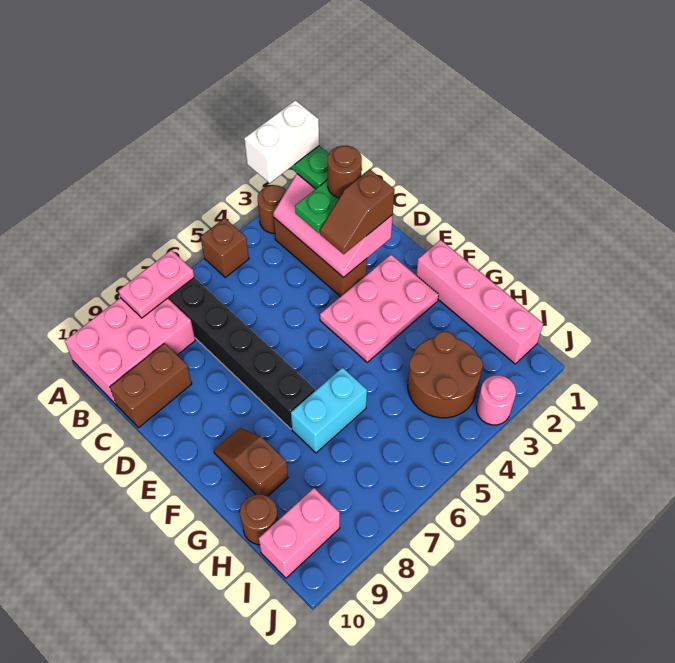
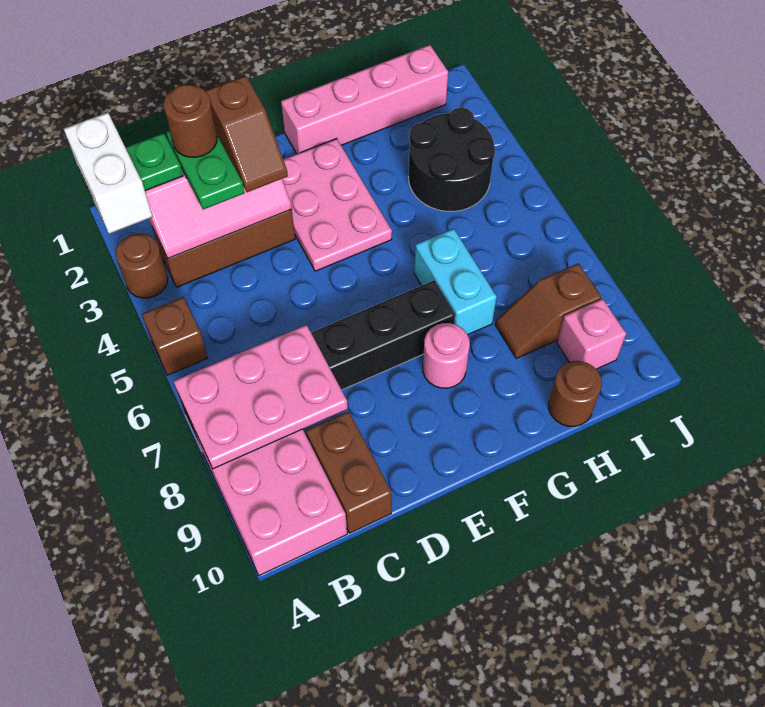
pink plate A7:A8 level 2 -> pink plate A7:C8 level 2
brown slope F9:G9 level 1 top G -> brown slope H8:I8 level 1 top I
brown round brick H3:I4 level 1 -> black round brick H3:I4 level 1
pink brick I9:I10 level 1 -> pink brick I9 level 1
pink round brick J3 level 1 -> pink round brick F8 level 1

